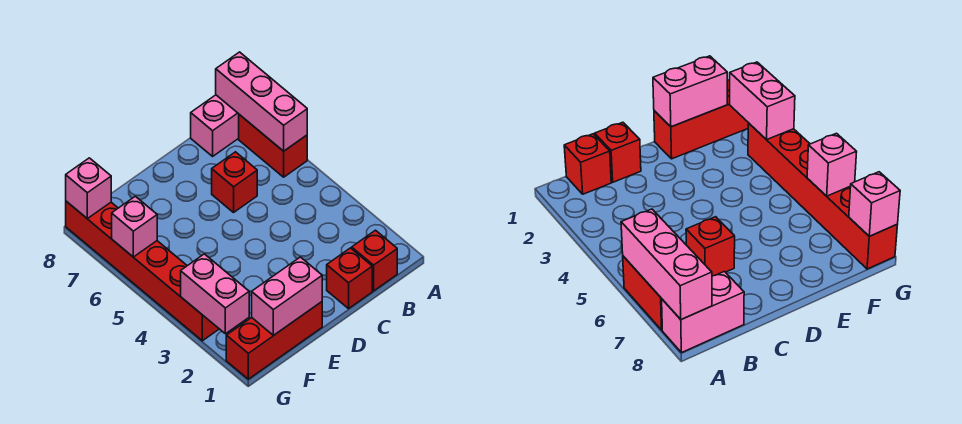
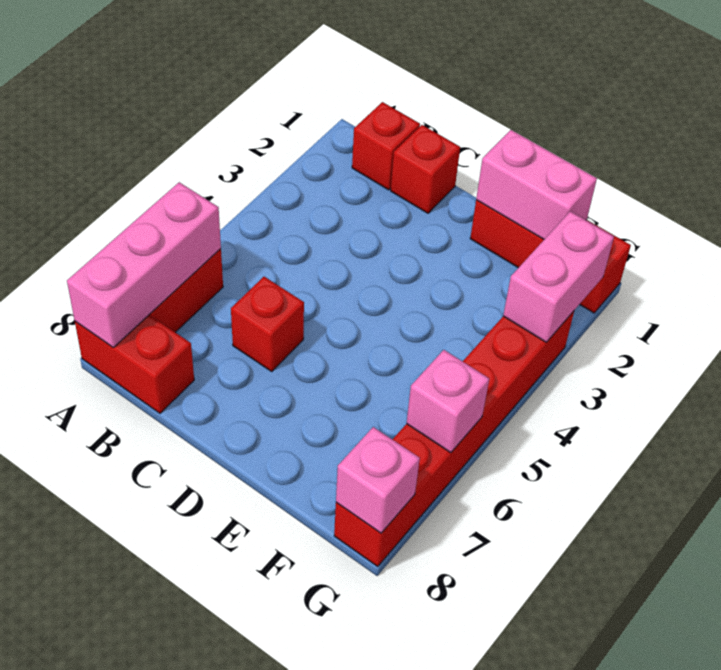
pink brick A8:B8 level 1 -> red brick A8:B8 level 1

